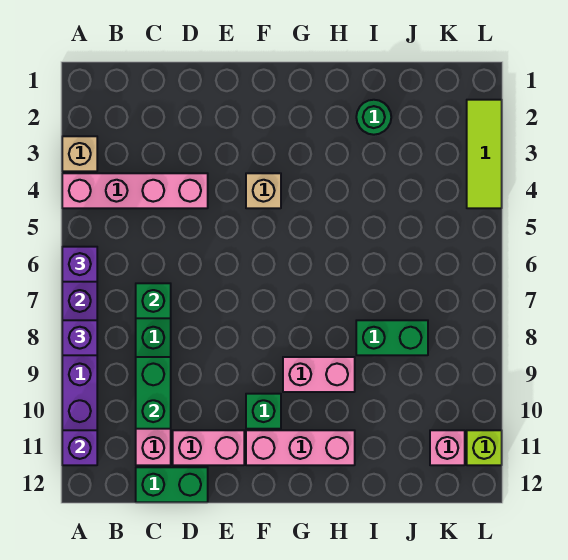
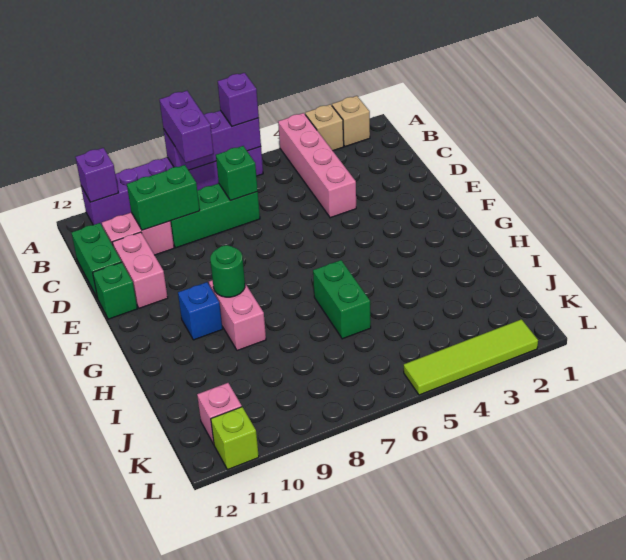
purple brick A8 level 3 -> purple brick A8:B8 level 3
tan brick F4 level 1 -> tan brick A2 level 1
green brick F10 level 1 -> green brick E12 level 1
pink brick F11:H11 level 1 -> none
none -> blue brick G10 level 1
green round brick I2 level 1 -> green round brick G9 level 2
green brick I8:J8 level 1 -> green brick H6:I6 level 1
lime tile L2:L4 level 1 -> lime tile L2:L5 level 1

